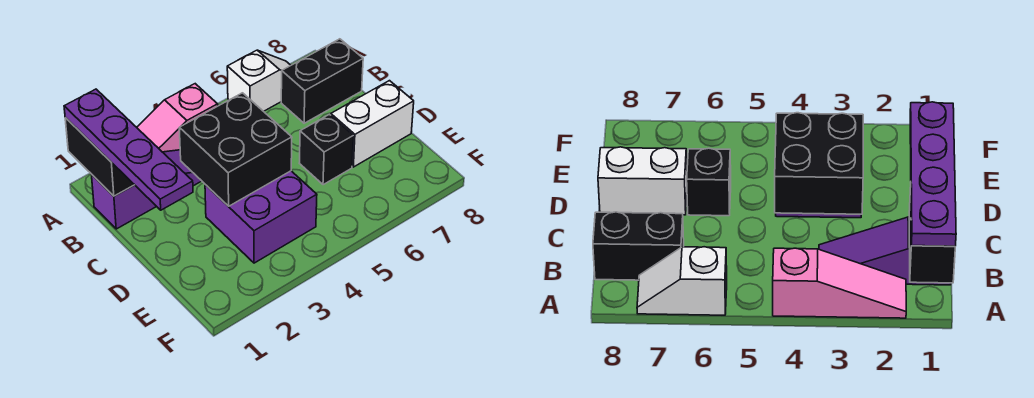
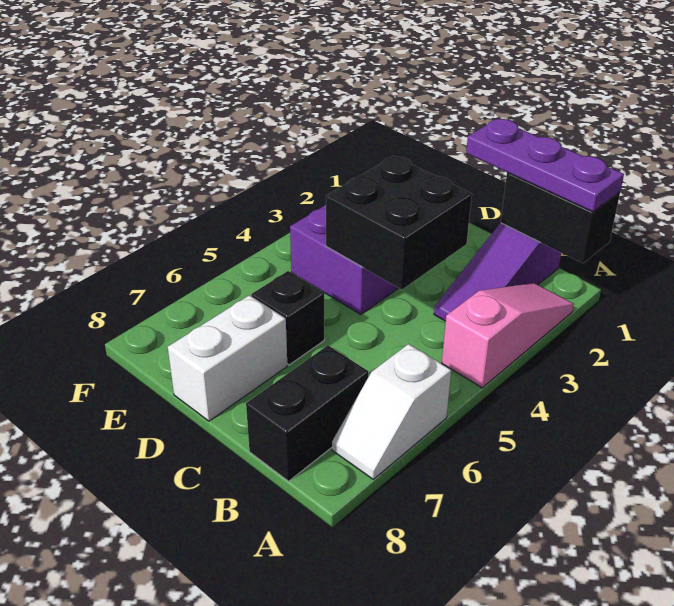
purple plate A1:D1 level 3 -> purple plate A1:C1 level 3

